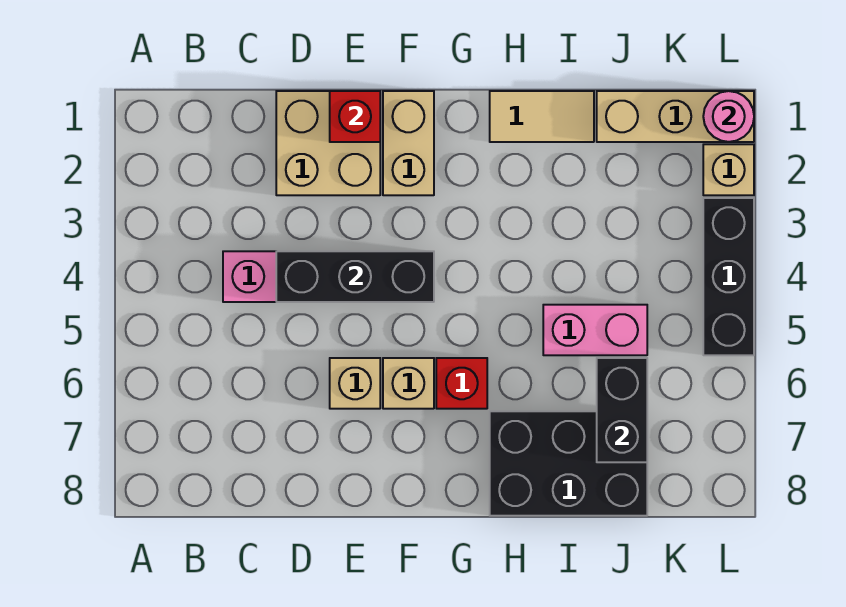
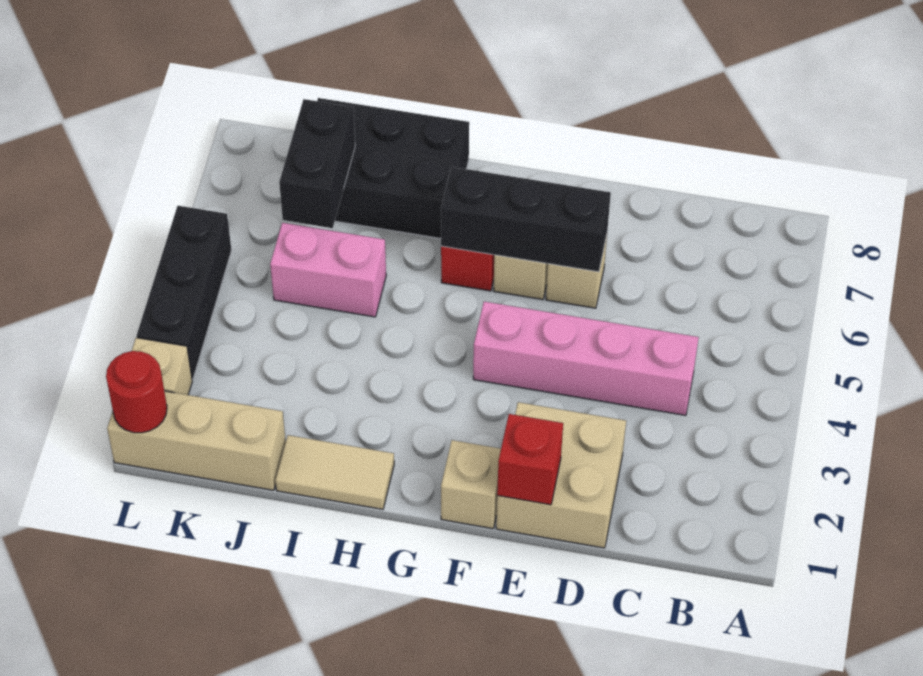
black brick D4:F4 level 2 -> black brick E6:G6 level 2
tan brick F1:F2 level 1 -> tan brick F1 level 1
pink round brick L1 level 2 -> red round brick L1 level 2

